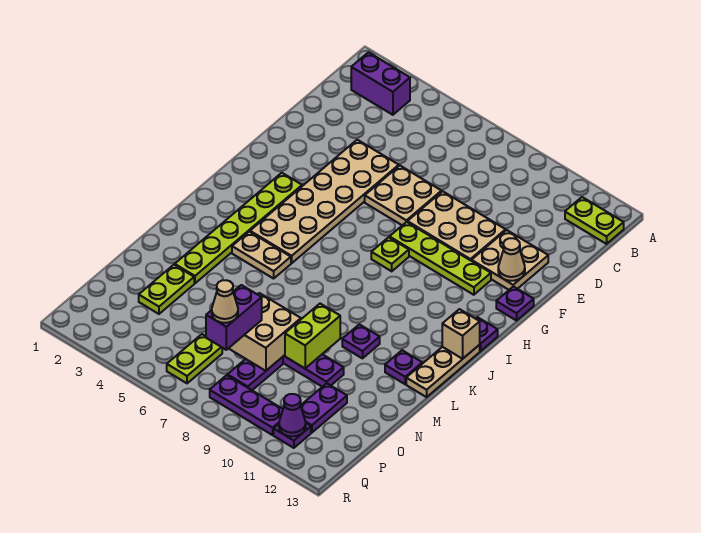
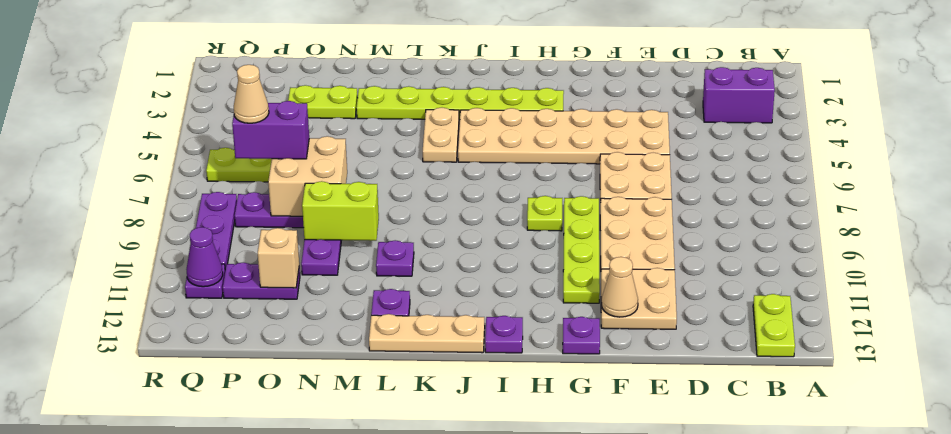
purple brick B2:B3 level 1 -> purple brick B3:C3 level 1
tan brick J13 level 2 -> tan brick O11 level 2

